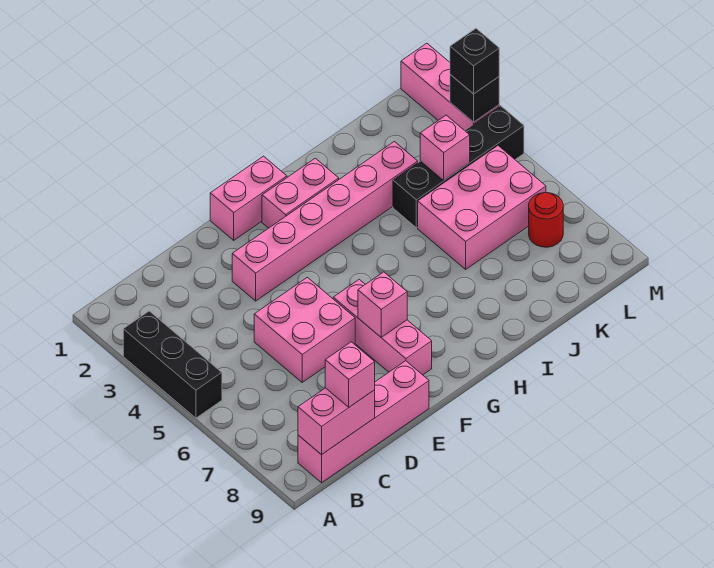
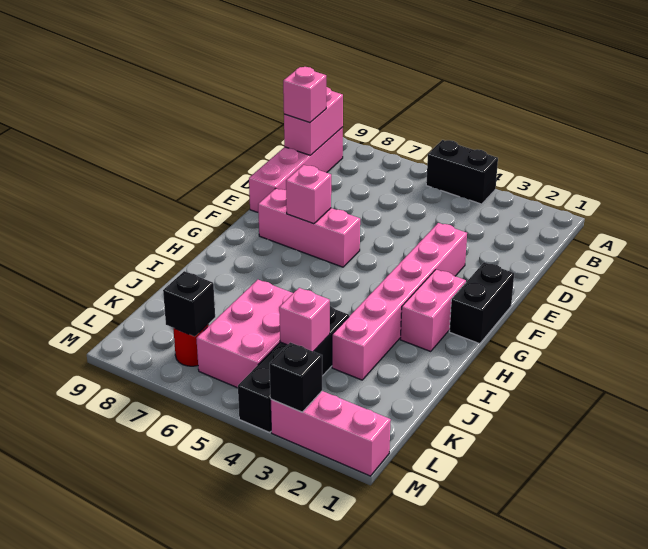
black brick A3:A5 level 1 -> black brick A4:A5 level 1
pink brick D5:E6 level 1 -> none
pink brick F1:G1 level 1 -> black brick F1:G1 level 1
black brick M3 level 3 -> black brick L7 level 2

